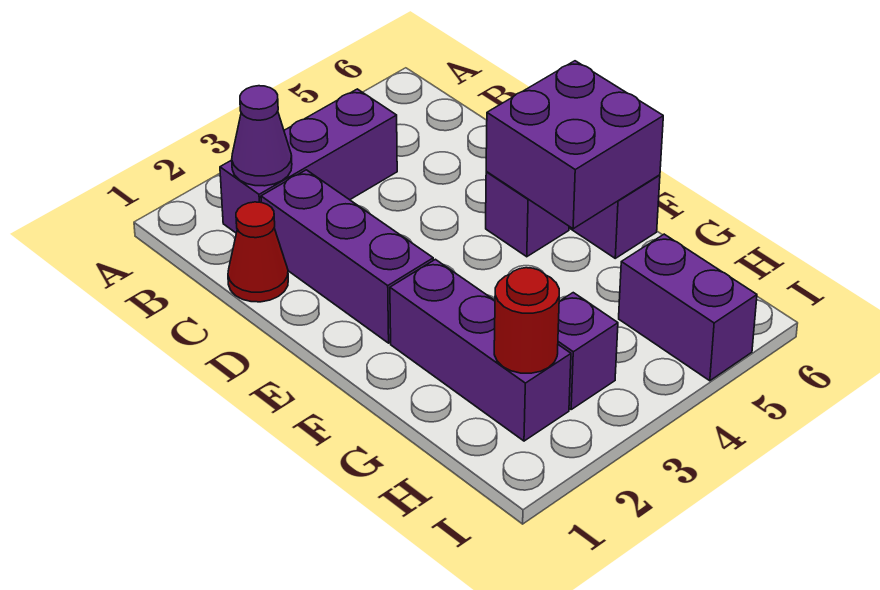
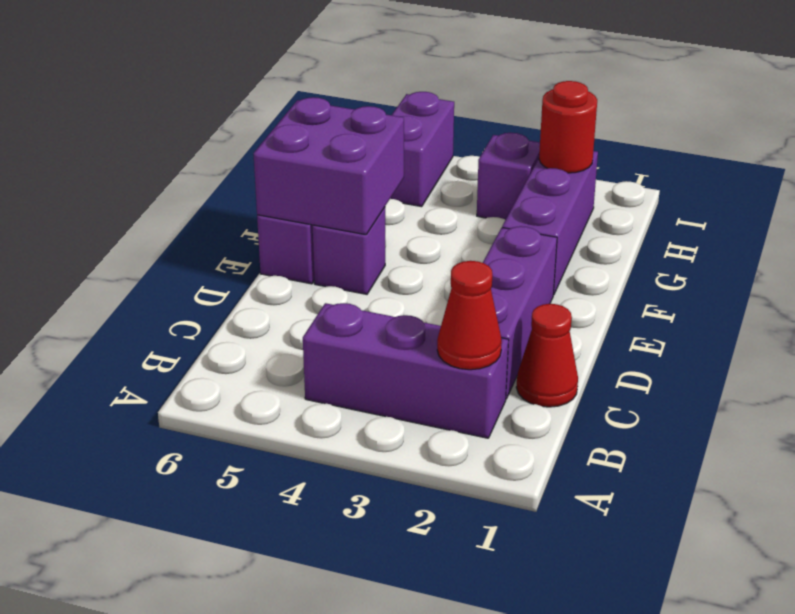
purple cone B2 level 2 -> red cone B2 level 2

